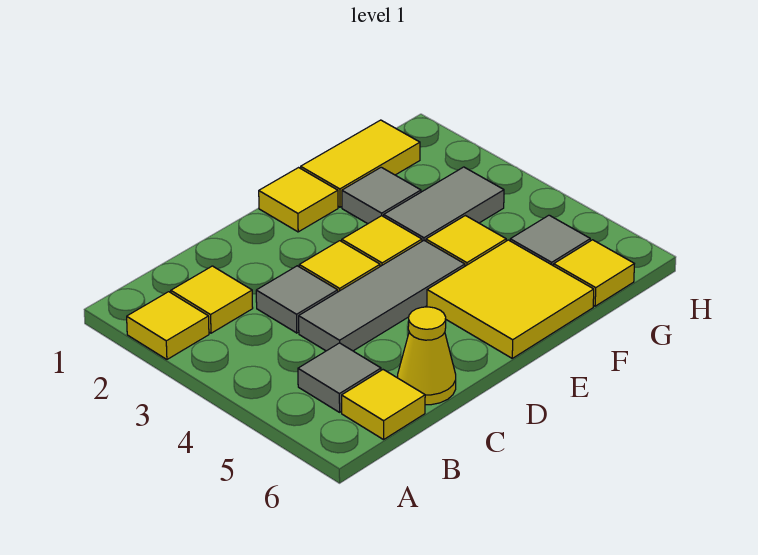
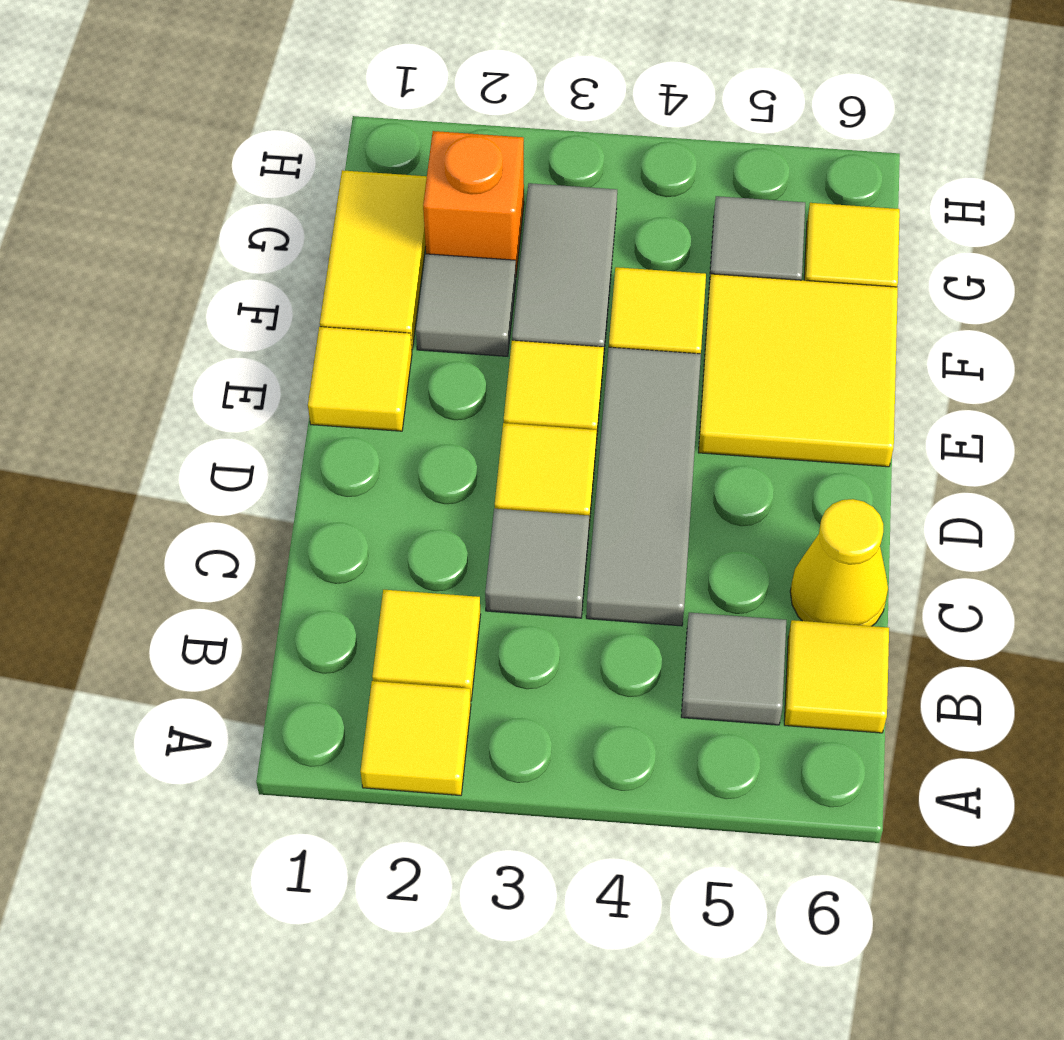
none -> orange brick G2 level 1

